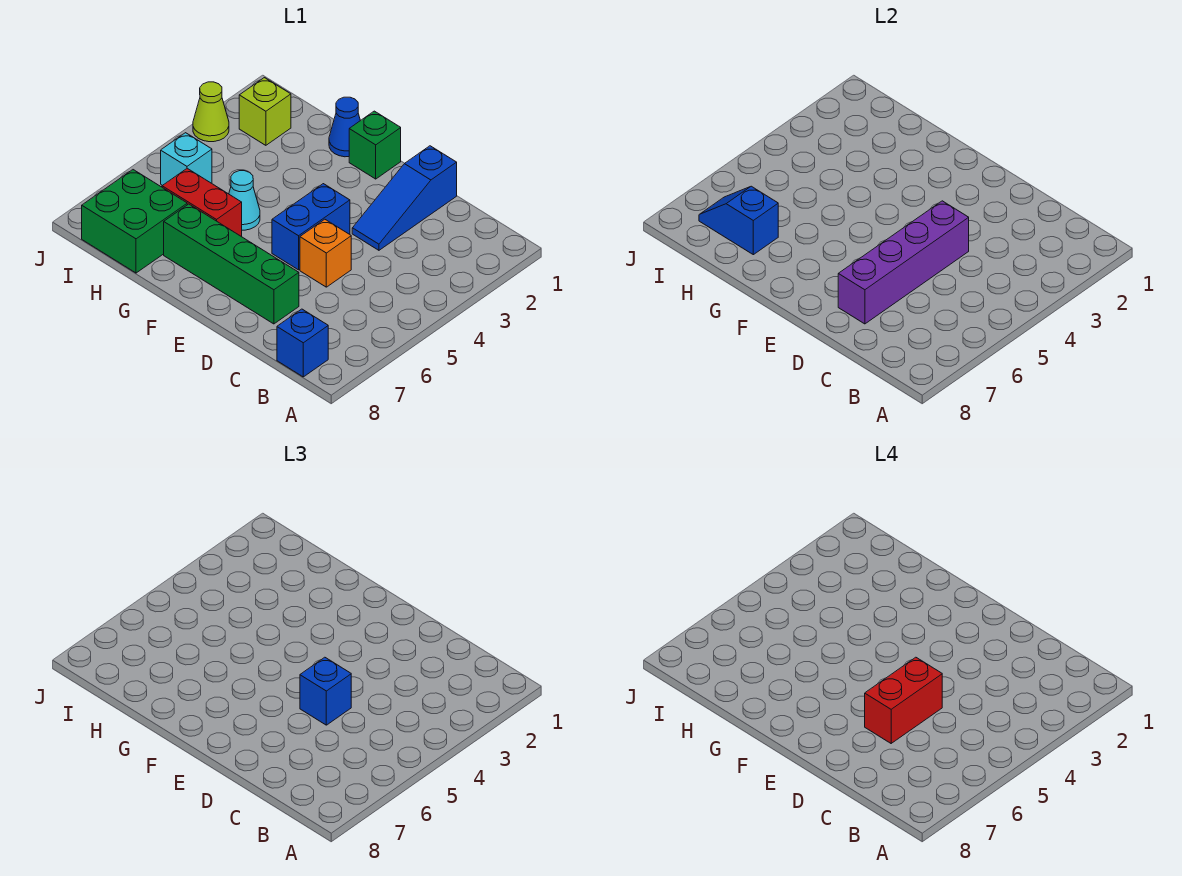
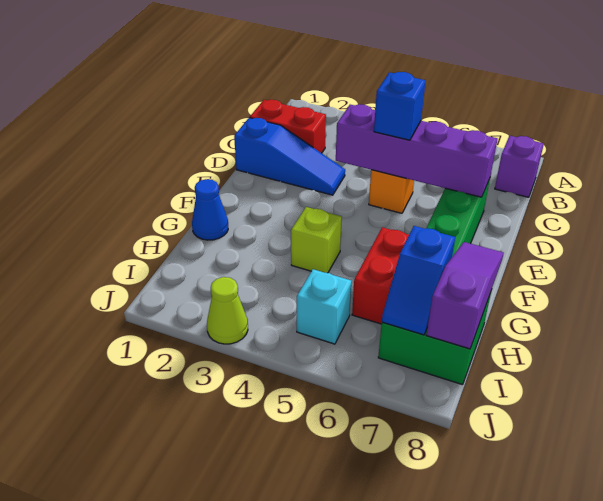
blue brick B8 level 1 -> purple brick B8 level 1
red brick D5:D6 level 4 -> red brick C1:C2 level 1
blue brick E4:E5 level 1 -> none
green brick F1 level 1 -> none
cyan cone G5 level 1 -> none
none -> purple slope G8:I8 level 2 top I
lime brick I2 level 1 -> lime brick G4 level 1

